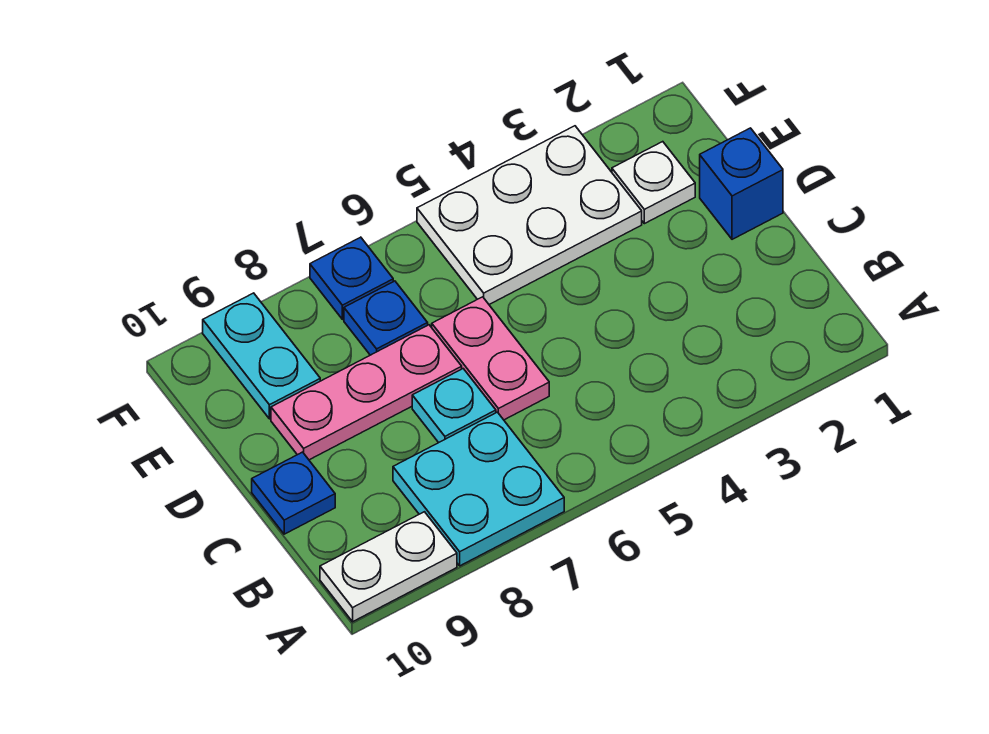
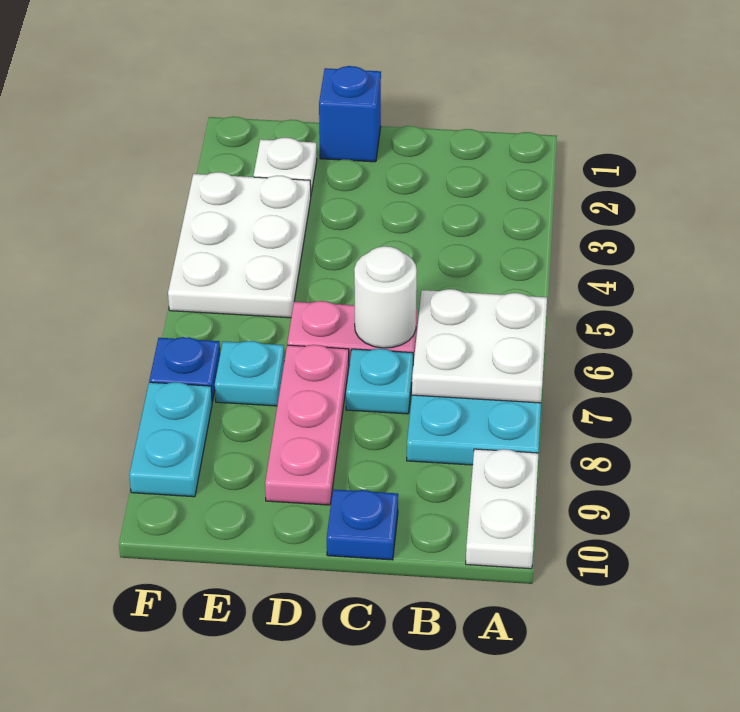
none -> white plate A6:B7 level 2
none -> white round brick C6 level 2
blue plate E7 level 1 -> cyan plate E7 level 1
cyan plate E9:F9 level 1 -> cyan plate F8:F9 level 1

